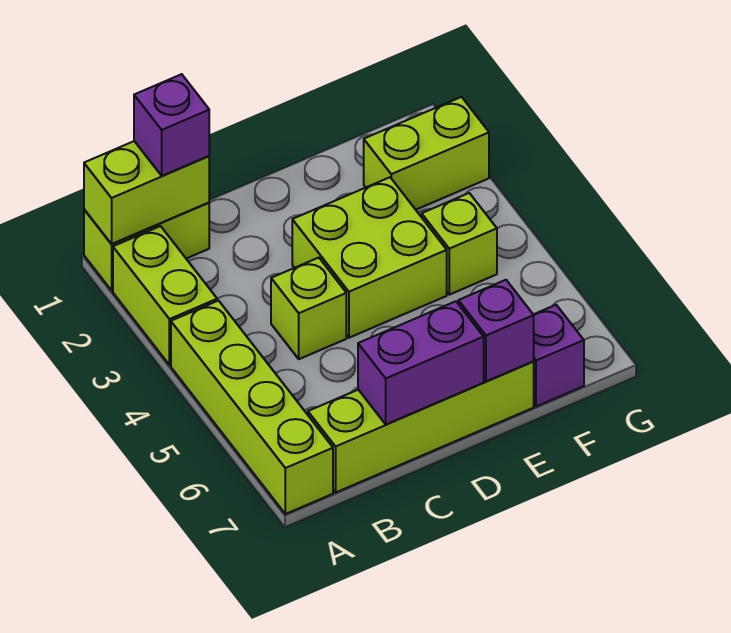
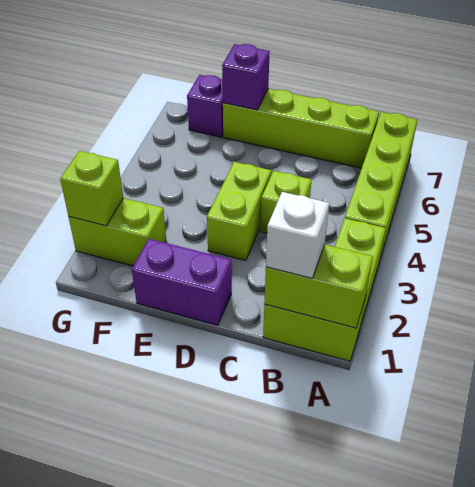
purple brick B1 level 3 -> white brick B1 level 3
purple brick C7:D7 level 2 -> purple brick D1:E1 level 1
lime brick D3:E4 level 1 -> lime brick D3:D4 level 1
lime brick F4 level 1 -> lime brick G2 level 2

